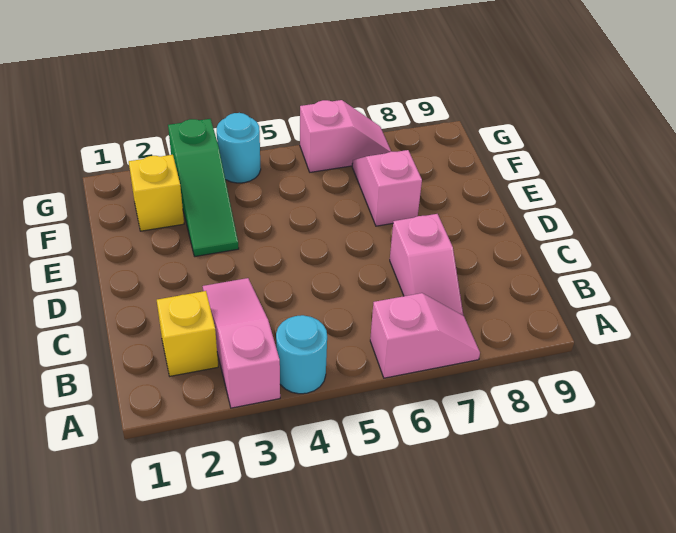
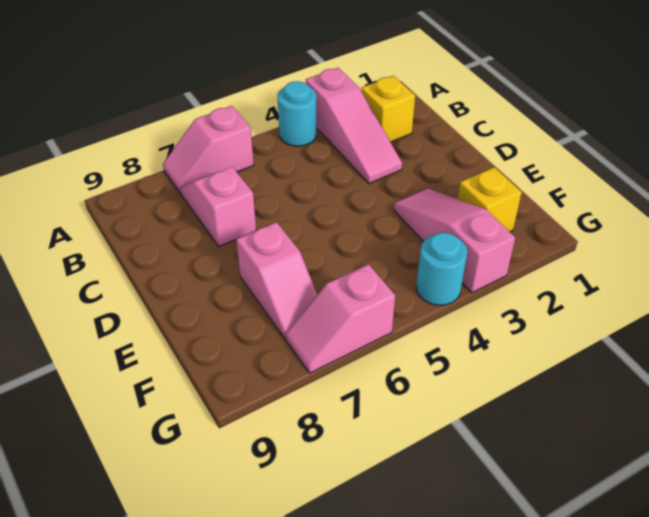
green slope E3:G3 level 1 top G -> pink slope E3:G3 level 1 top G

